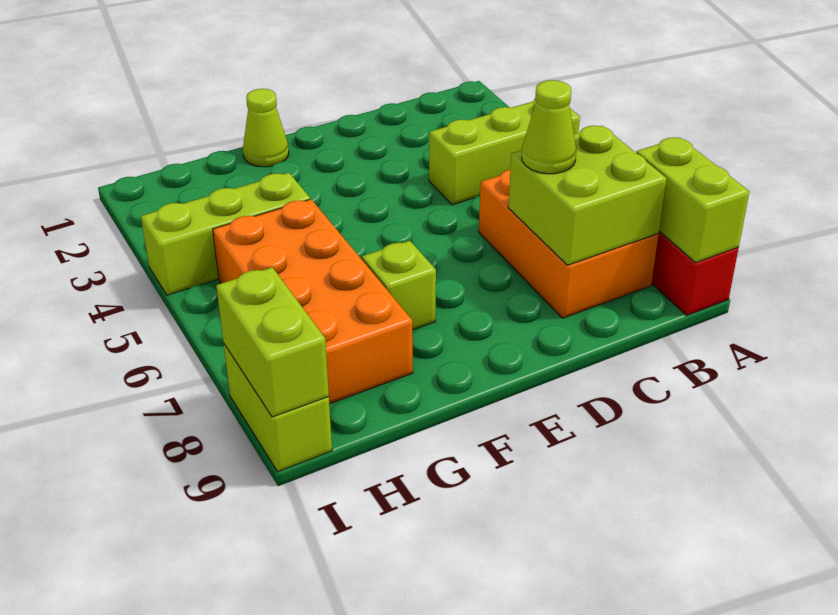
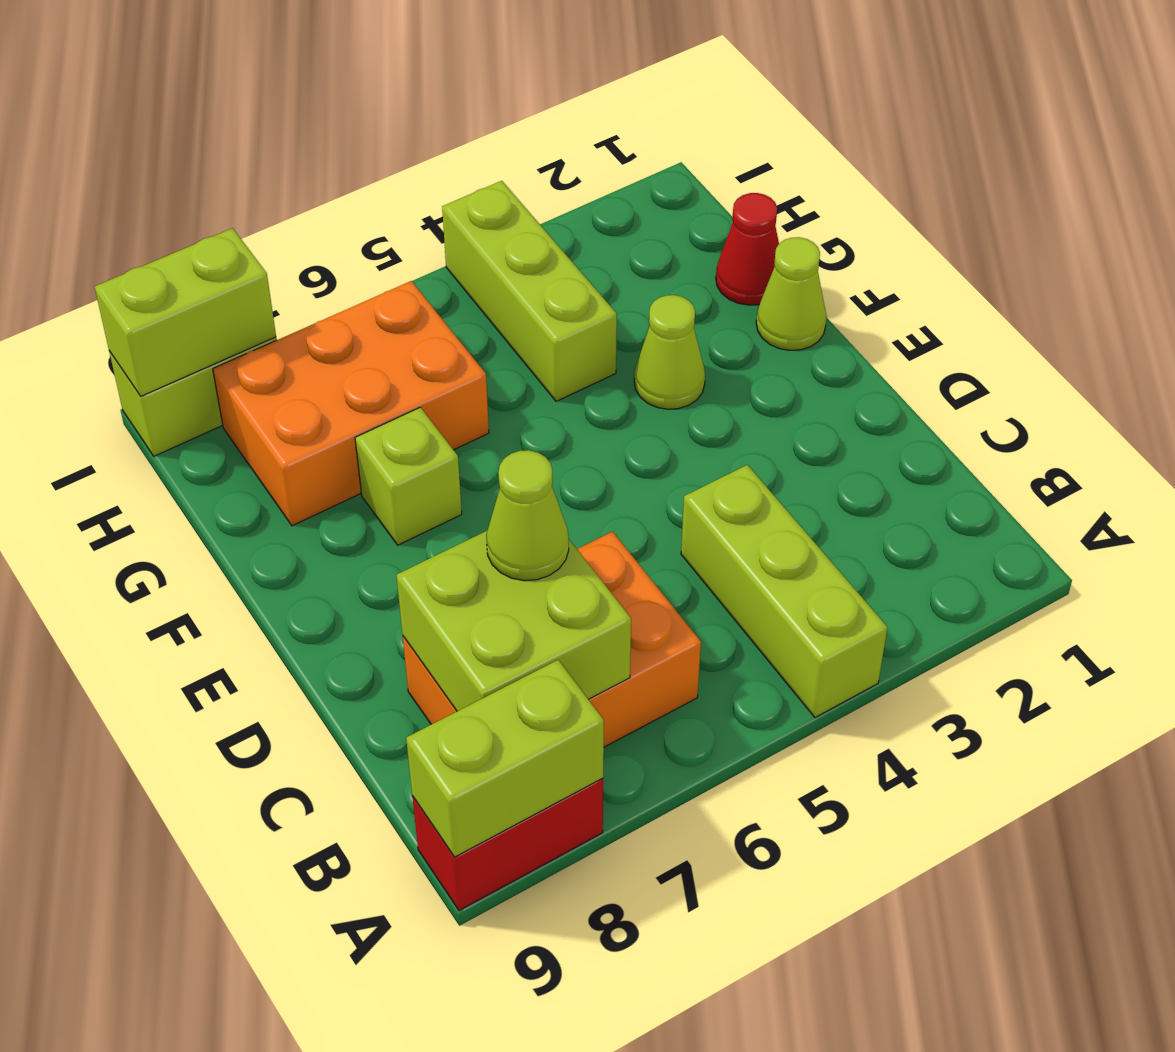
none -> lime cone F3 level 1
none -> red cone G1 level 1
orange brick G5:H8 level 1 -> orange brick G6:H8 level 1

